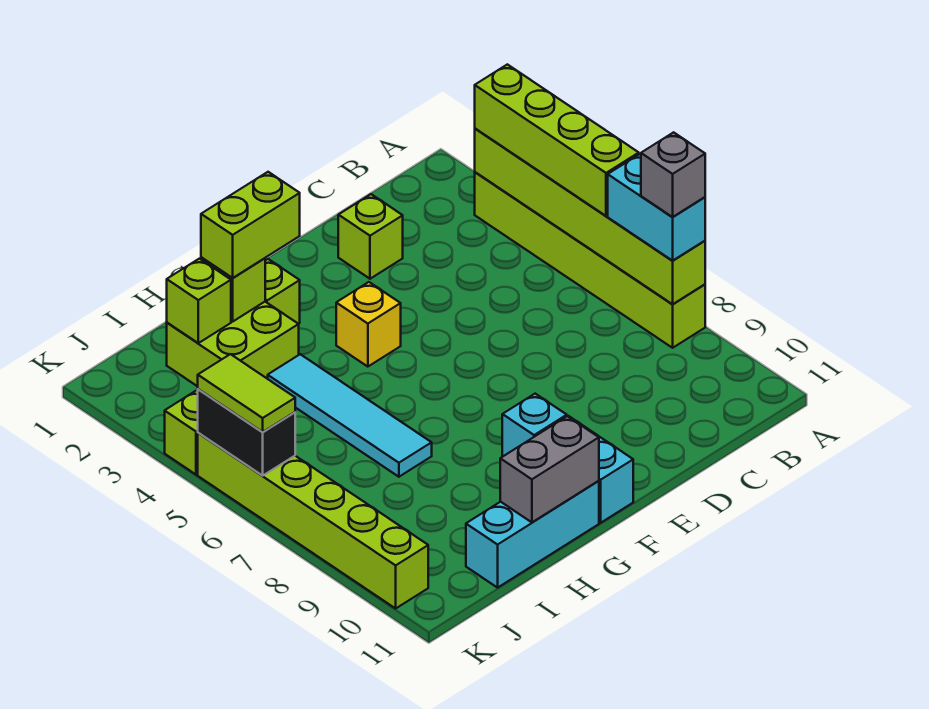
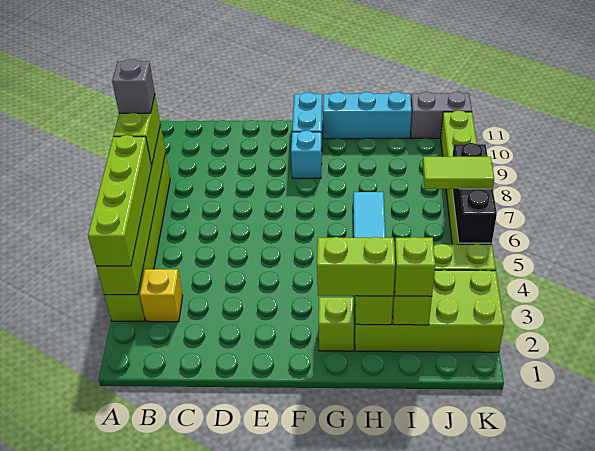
cyan brick A7:A8 level 3 -> lime brick A7:A8 level 3
lime brick D2 level 1 -> lime brick I2 level 3
yellow brick F4 level 1 -> yellow brick B3 level 1
grey brick G11:H11 level 2 -> grey brick J11:K11 level 1
lime brick H2:I3 level 1 -> lime brick H2:K3 level 1
black brick K5:K6 level 2 -> black brick K5:K7 level 2
lime tile K5:K6 level 3 -> lime tile J6:K6 level 3

